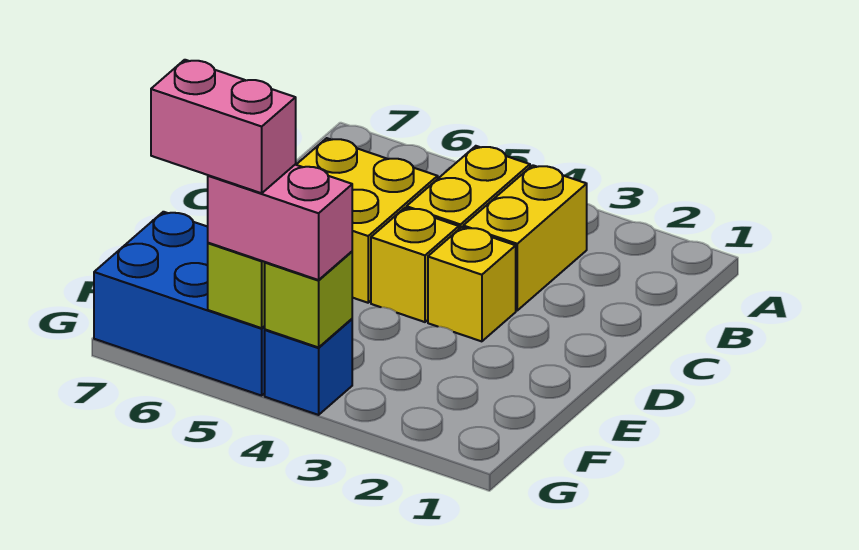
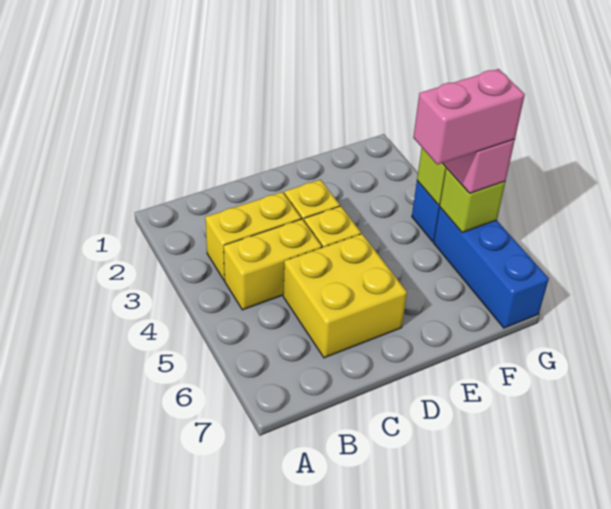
blue brick F5:G7 level 1 -> blue brick G5:G7 level 1
pink brick G5:G6 level 4 -> pink brick F5:G5 level 4

